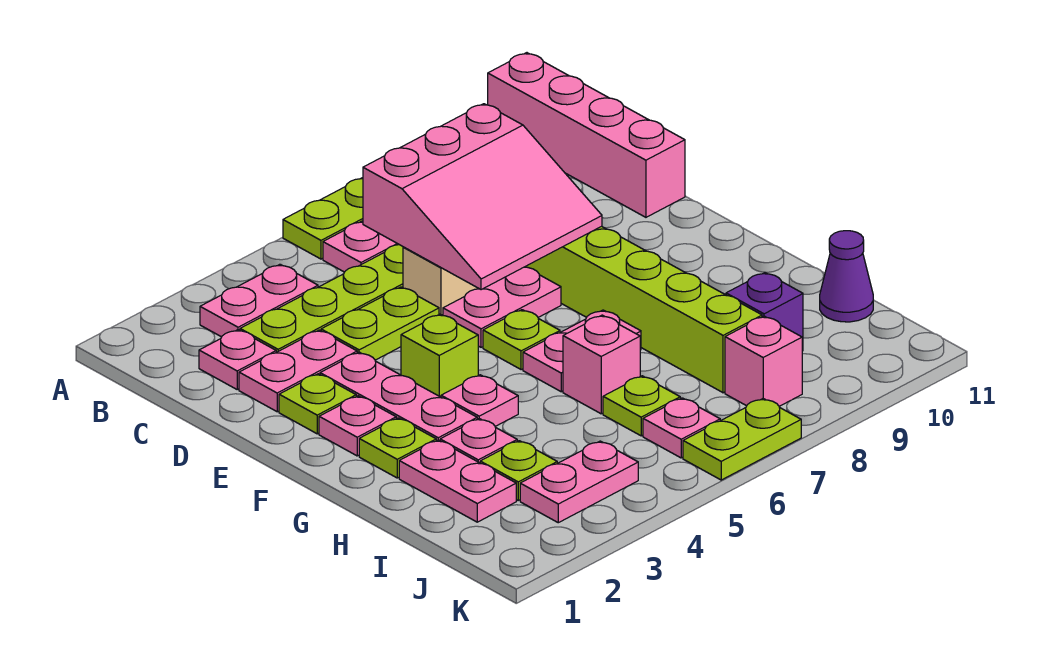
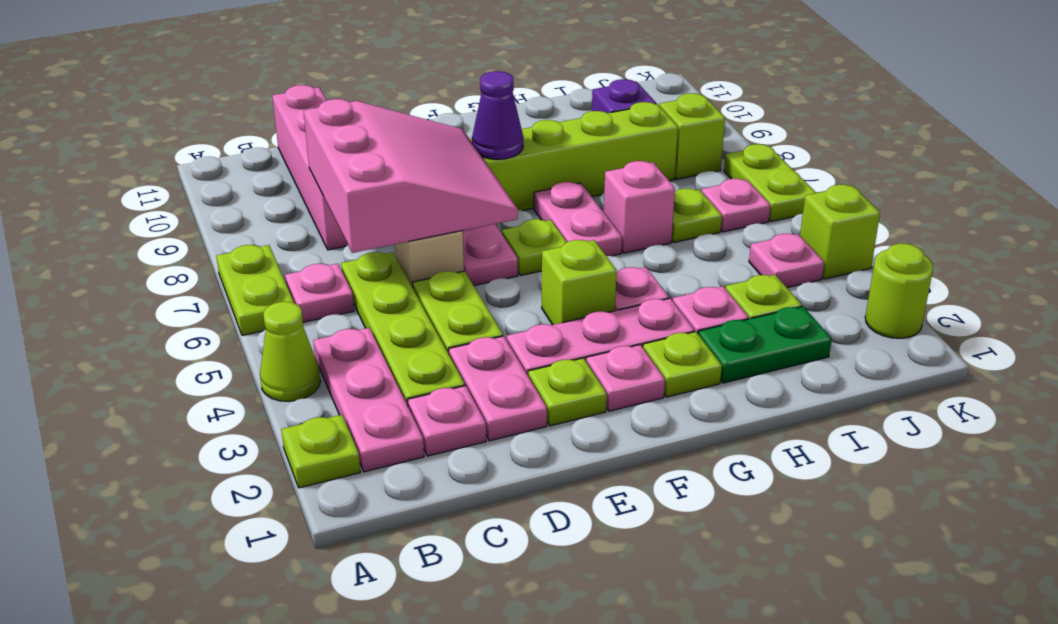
none -> lime plate A2 level 1
none -> lime cone A4 level 1
pink brick A11:D11 level 1 -> pink brick C8:C11 level 1
pink plate B3:B4 level 1 -> pink plate B2:B4 level 1
pink plate H2:I2 level 1 -> green plate H2:I2 level 1
purple cone I11 level 1 -> purple cone F8 level 2
pink plate J3:J4 level 1 -> pink plate J4 level 1
pink brick J8 level 1 -> lime brick J8 level 1
none -> lime round brick K2 level 1
none -> lime brick K4 level 1

